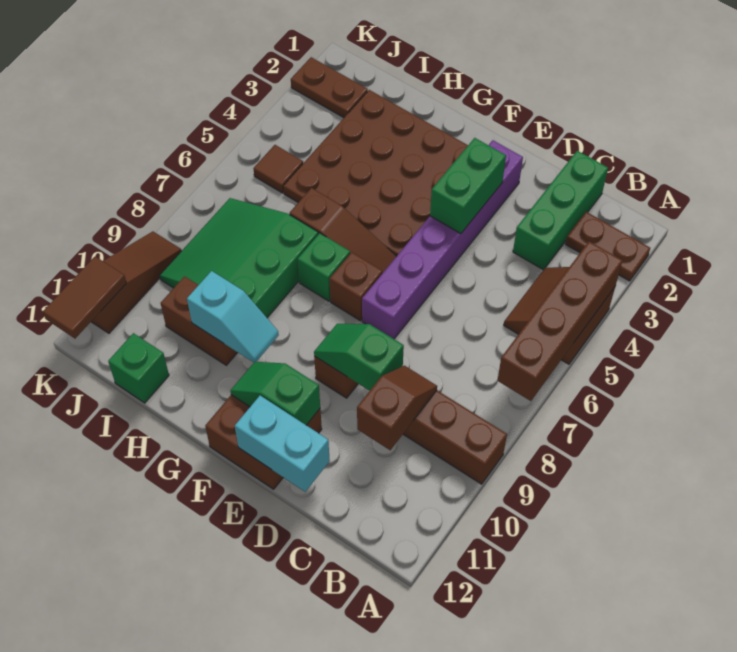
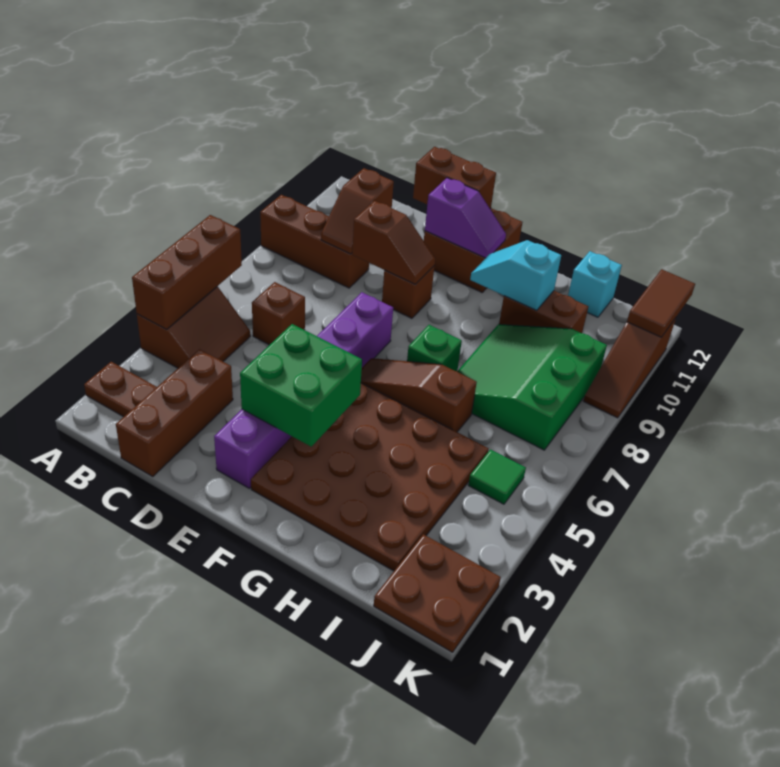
brown brick A4:A7 level 2 -> brown brick A4:A6 level 2
green brick C1:C3 level 1 -> brown brick C1:C3 level 1
green slope D9:E9 level 2 top D -> brown slope D9:E9 level 2 top D
cyan brick D12:E12 level 2 -> brown brick D12:E12 level 2
green brick E3:E4 level 2 -> green brick E3:F4 level 2
green slope E11:F11 level 2 top E -> purple slope E11:F11 level 2 top E
brown brick F7 level 1 -> brown brick C6 level 1
green slope H7:J9 level 1 top H -> green slope H7:J9 level 1 top J
green brick I12 level 1 -> cyan brick I12 level 1
brown plate J2:K2 level 1 -> brown plate J1:K2 level 1
brown tile J5 level 1 -> green tile J5 level 1

